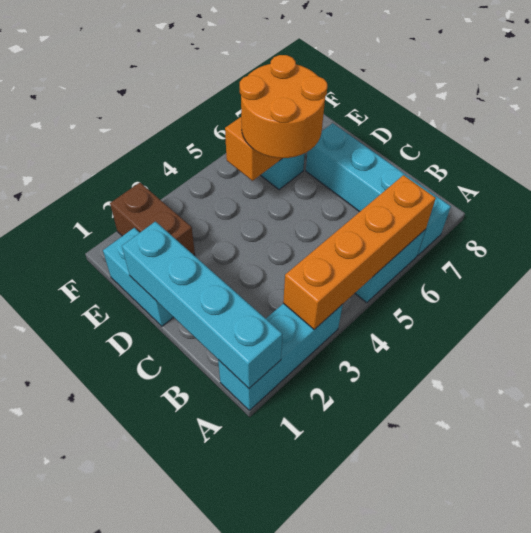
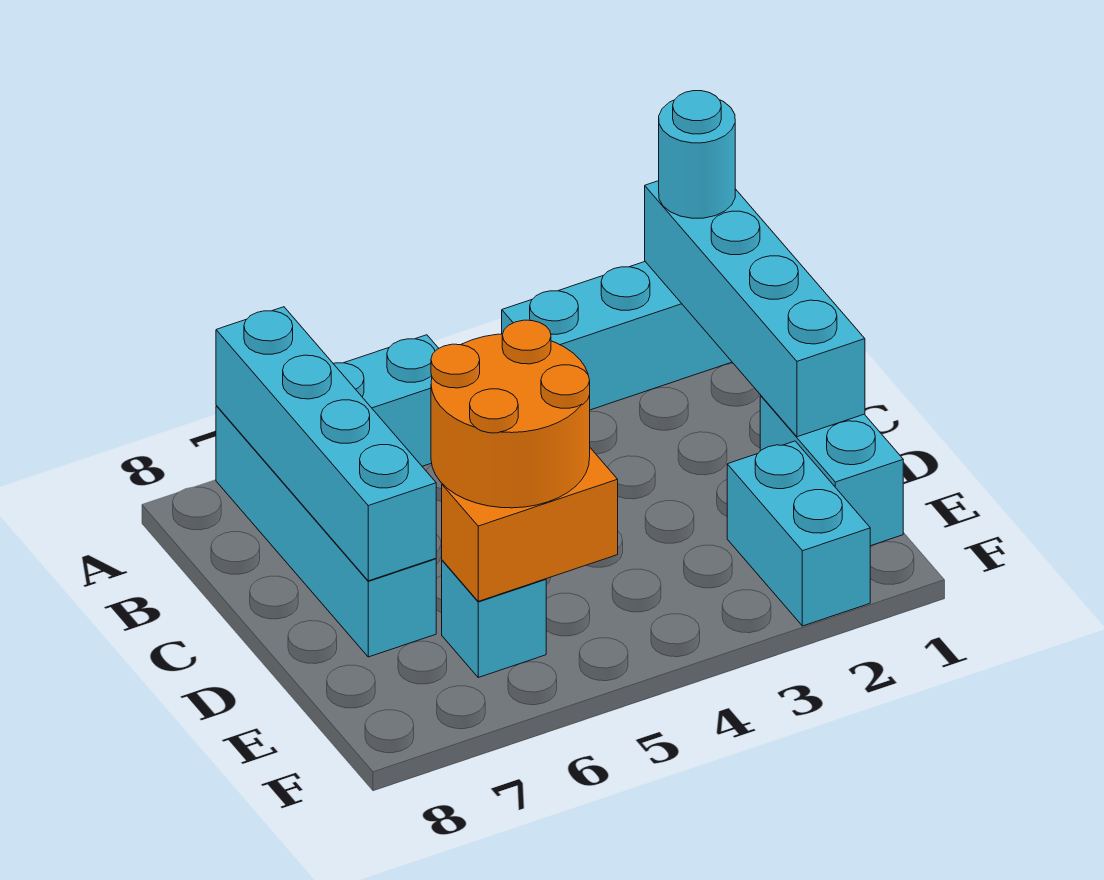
none -> cyan round brick A1 level 3
orange brick A3:A6 level 2 -> none
none -> cyan brick A7:D7 level 2
brown brick E2:F2 level 1 -> cyan brick E2:F2 level 1

